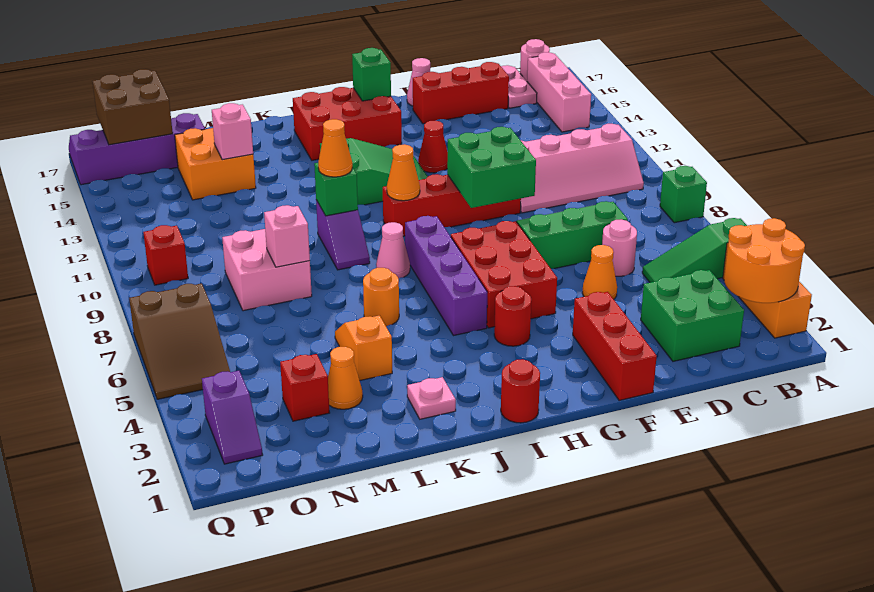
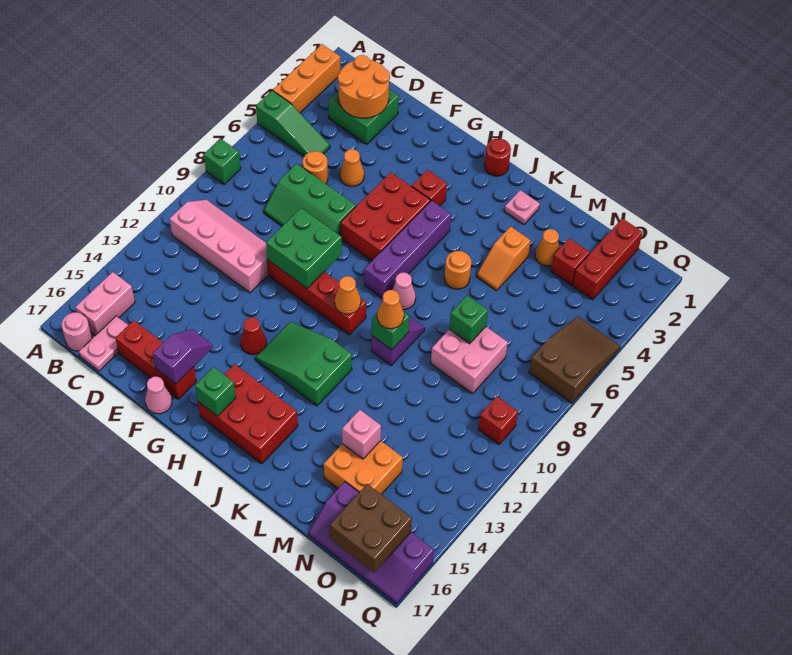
orange round brick A2:B3 level 2 -> orange round brick C2:D3 level 2
pink brick B14:B16 level 1 -> pink brick B15:B16 level 1
pink round brick D6 level 1 -> orange round brick D6 level 1
red brick F1:F3 level 1 -> red brick O1:O3 level 1
red round brick H4 level 1 -> red brick H4 level 1
pink brick M8 level 2 -> green brick M8 level 2
purple slope P2:P3 level 1 top 3 -> purple slope F15:F16 level 2 top 16

